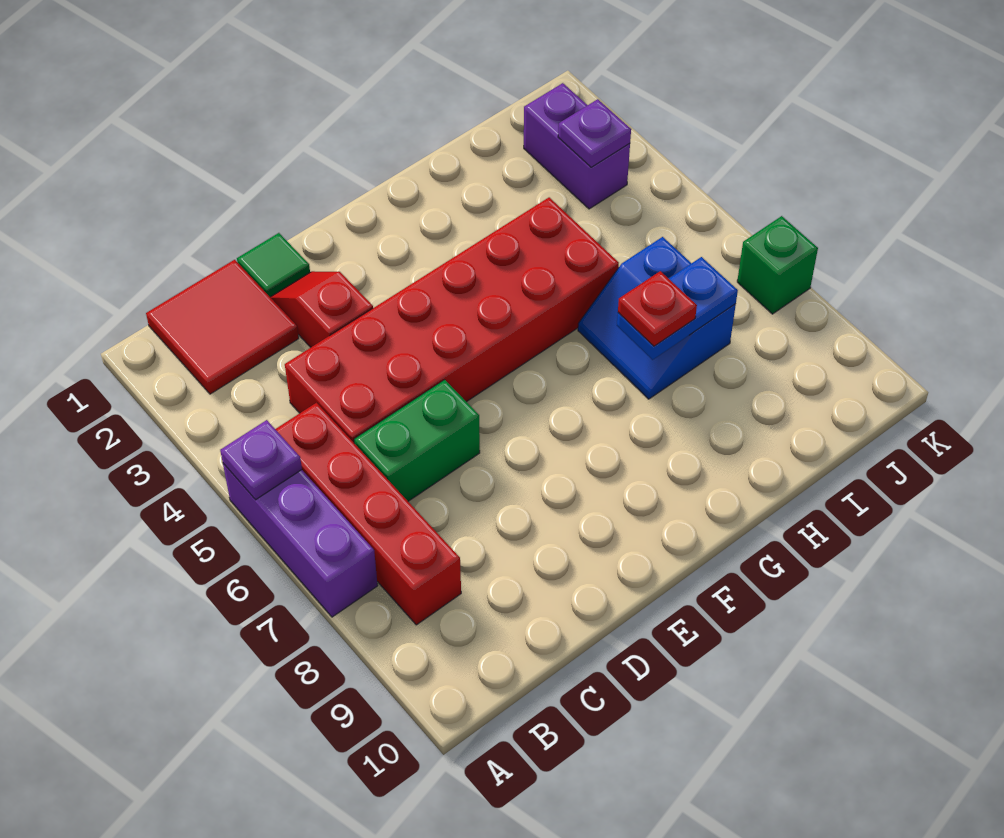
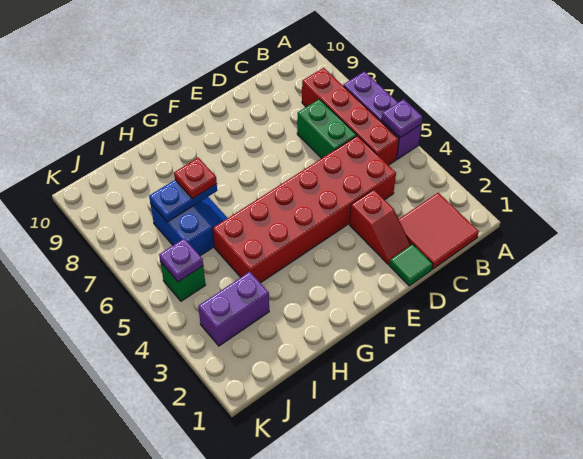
green brick C6:D6 level 1 -> green brick C6:C7 level 1
purple brick J2:J3 level 1 -> purple brick I3:J3 level 1
purple plate J3 level 2 -> purple plate J5 level 2
green brick K7 level 1 -> green brick J5 level 1

